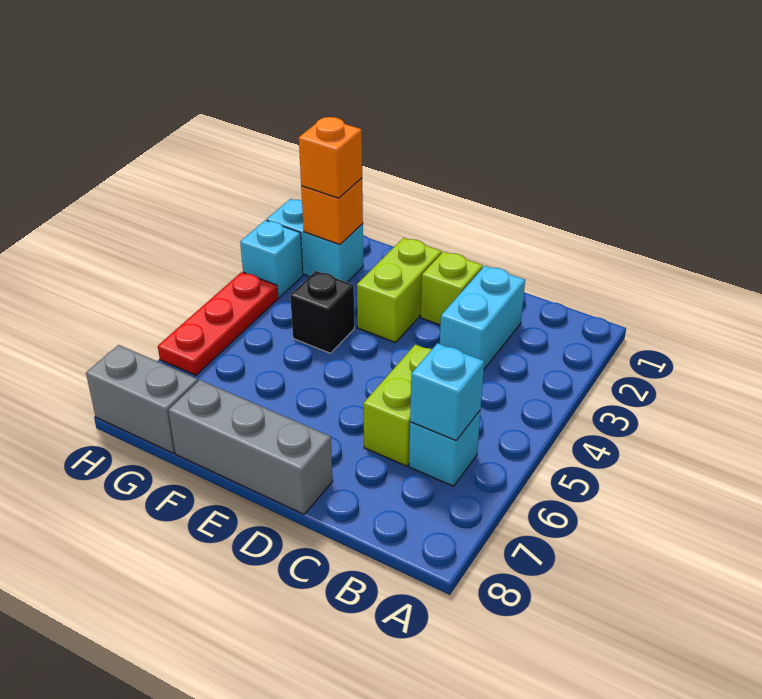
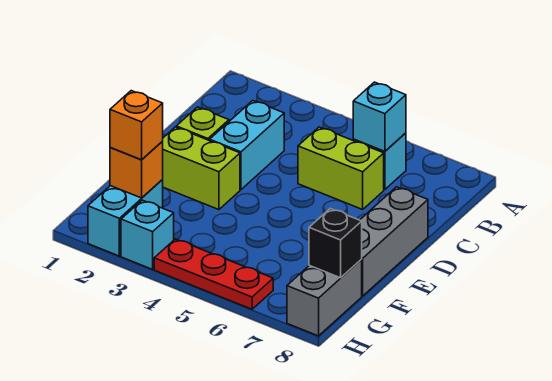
cyan brick C2:C3 level 1 -> cyan brick C3:D3 level 1
black brick F4 level 1 -> black brick G8 level 2

